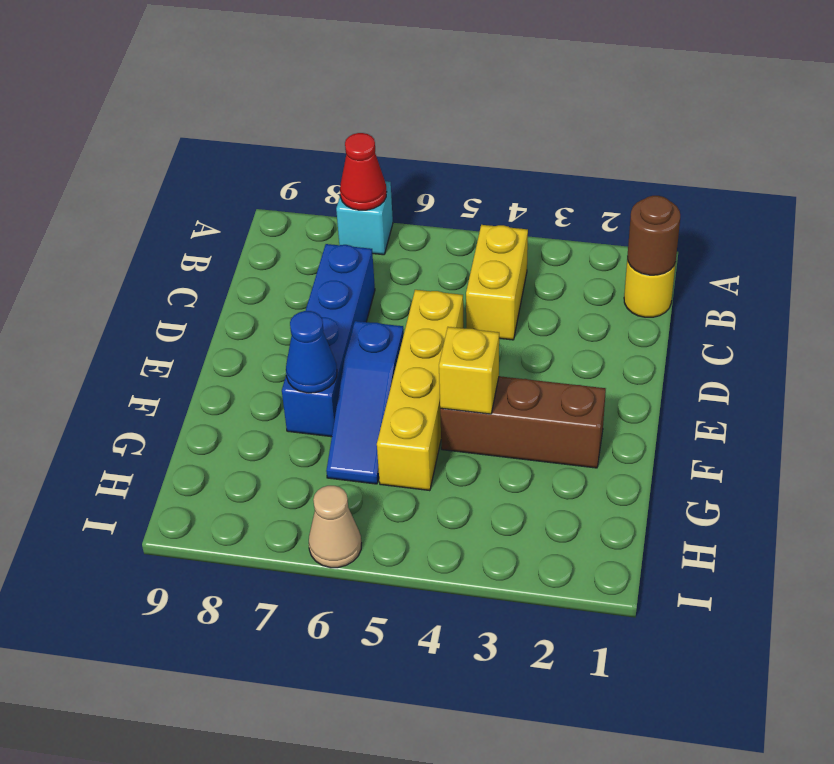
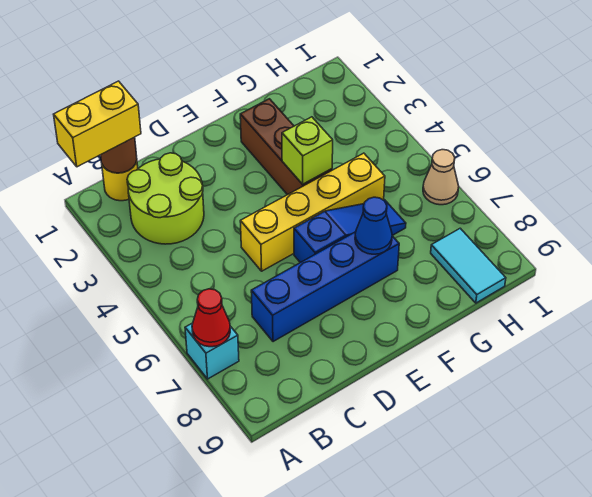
none -> lime round brick B2:C3 level 1
yellow brick B4:C4 level 1 -> yellow brick A1:B1 level 3
yellow brick F4 level 2 -> lime brick F4 level 2
none -> cyan tile H8:H9 level 1

